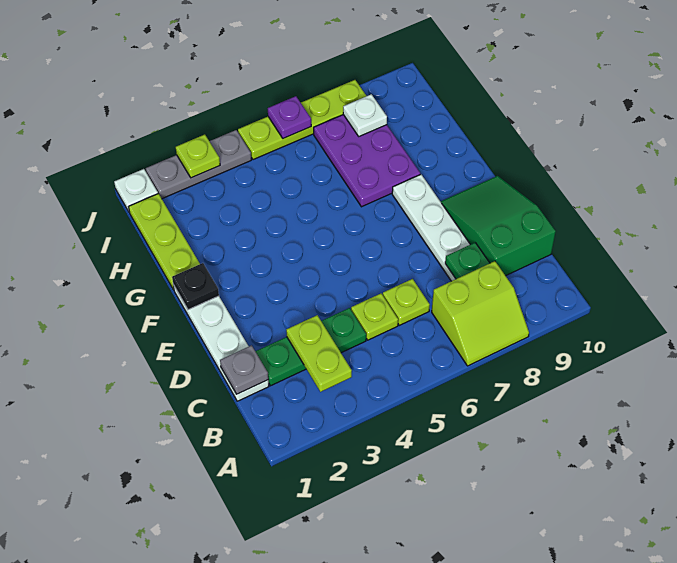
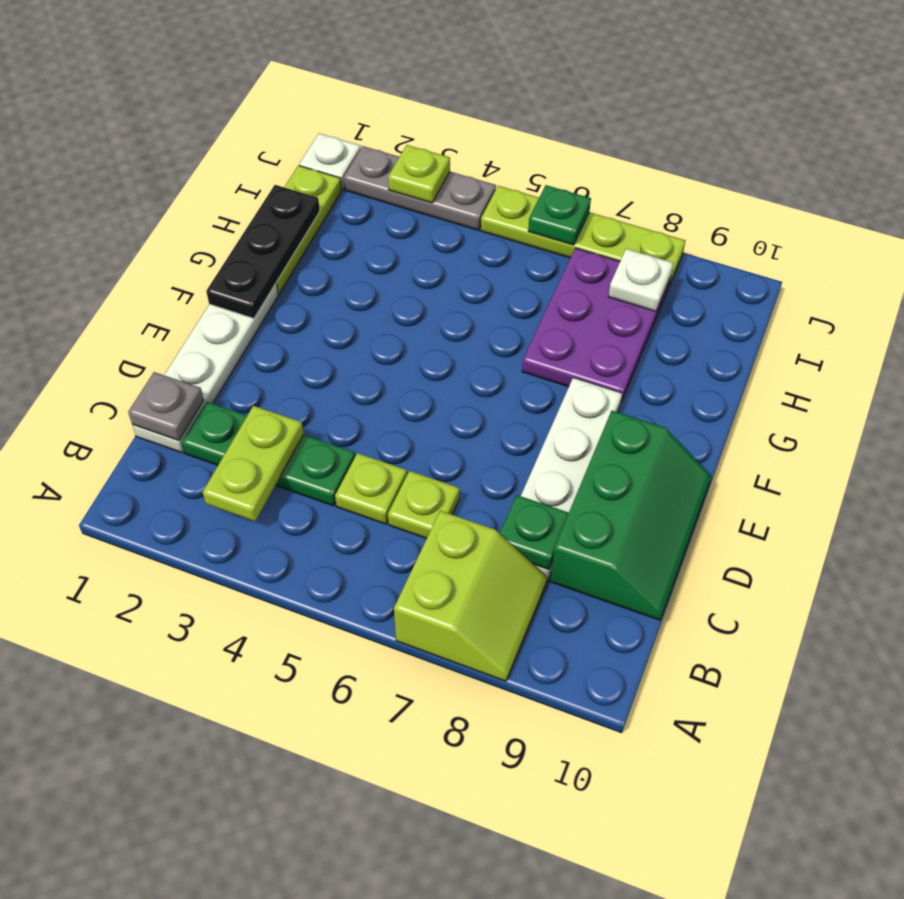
lime slope A7:B8 level 1 top B -> lime slope A7:B8 level 1 top 7
green slope C9:E10 level 1 top C -> green slope C9:E10 level 1 top 9
black plate F1 level 2 -> black plate F1:H1 level 2
purple plate J6 level 2 -> green plate J6 level 2

